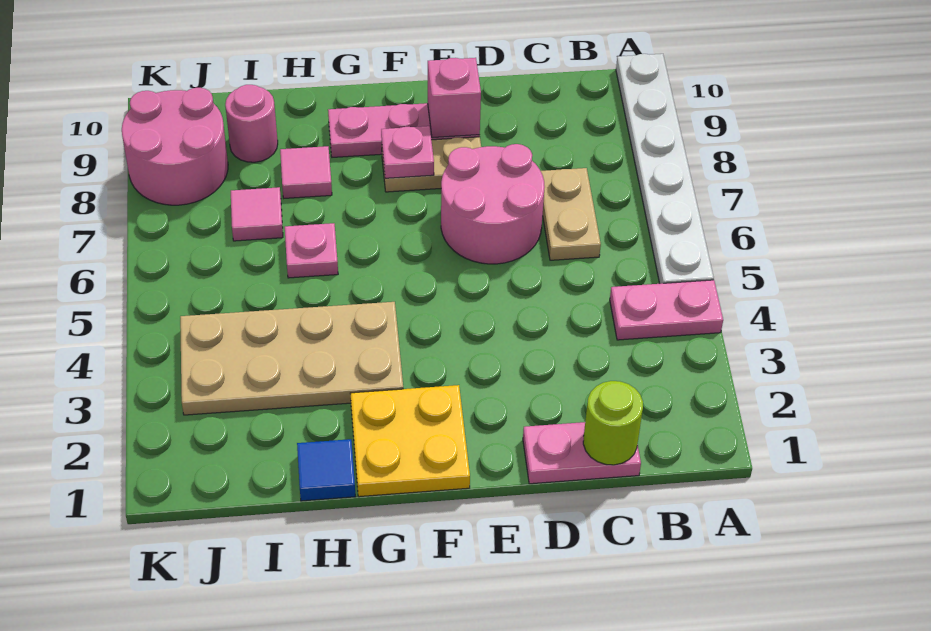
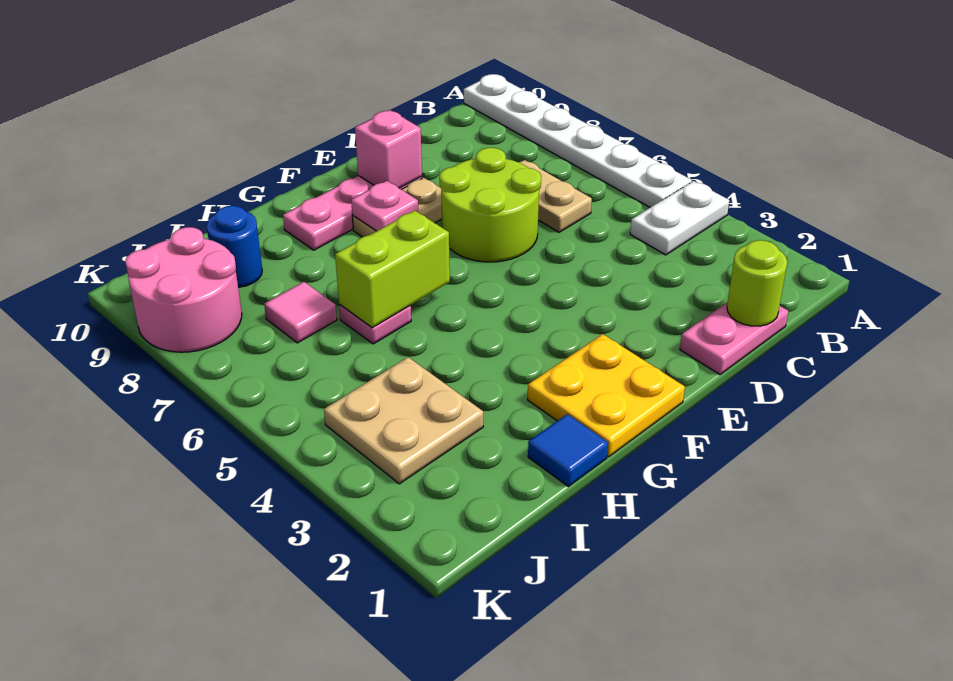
pink plate A4:B4 level 1 -> white plate A4:B4 level 1
pink round brick D6:E7 level 1 -> lime round brick D6:E7 level 1
tan plate G3:J4 level 1 -> tan plate I3:J4 level 1
none -> lime brick G6:H6 level 2
pink tile H8 level 1 -> none
pink round brick I9 level 1 -> blue round brick I9 level 1

